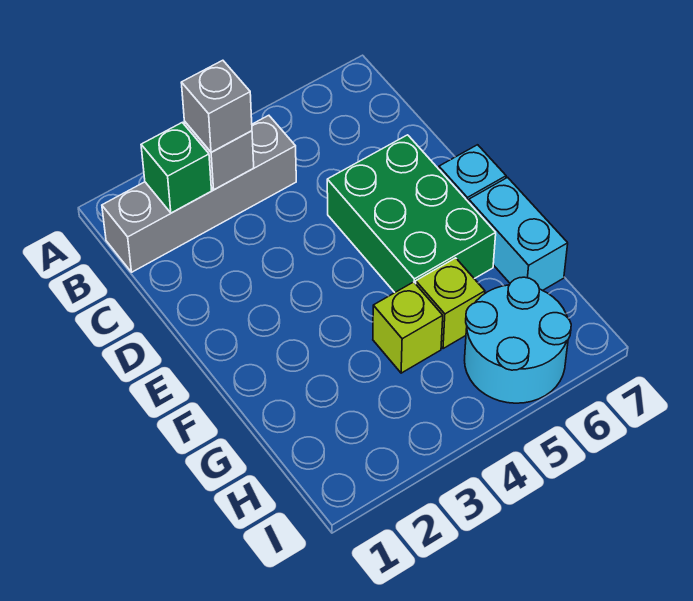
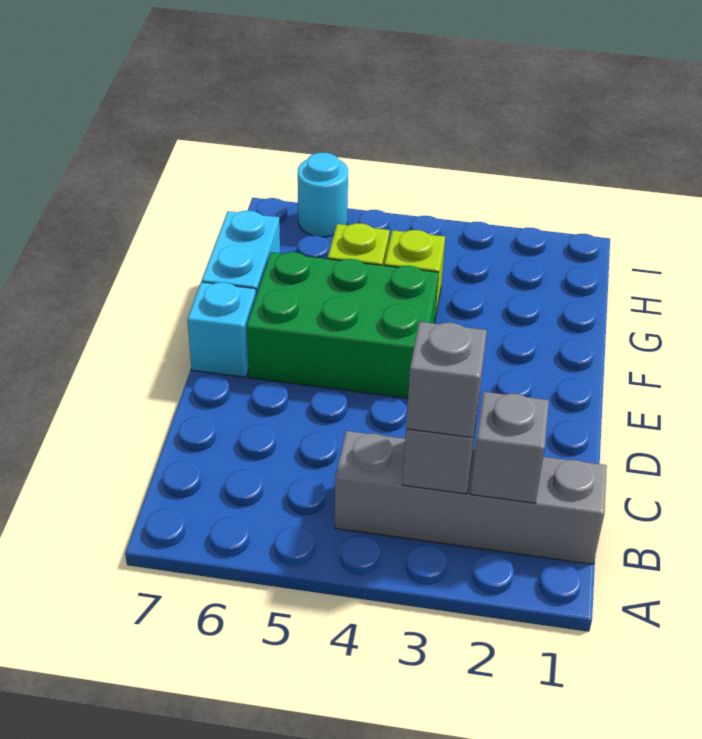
green brick B2 level 2 -> grey brick B2 level 2
green brick D5:F6 level 1 -> green brick E4:F6 level 1
cyan round brick H5:I6 level 1 -> cyan round brick I6 level 1

